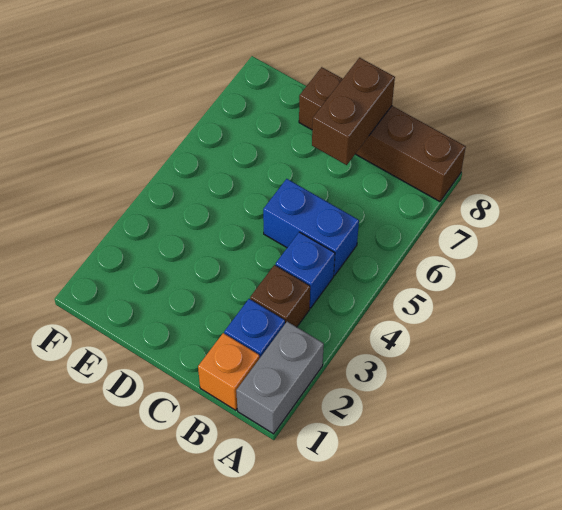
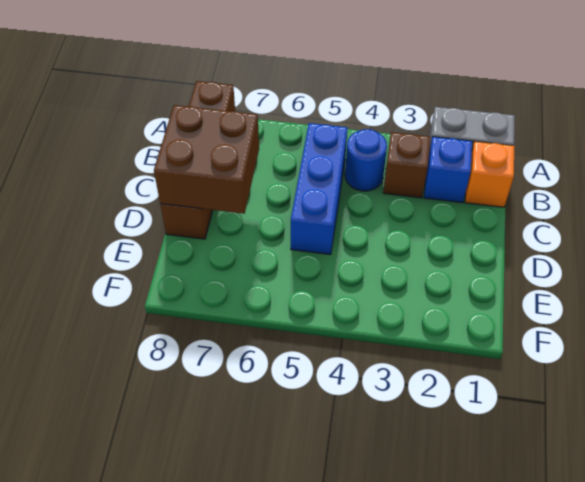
blue brick B4 level 1 -> blue round brick B4 level 1
blue brick B5:C5 level 1 -> blue brick B5:D5 level 1
brown brick C7:C8 level 2 -> brown brick C7:D8 level 2

